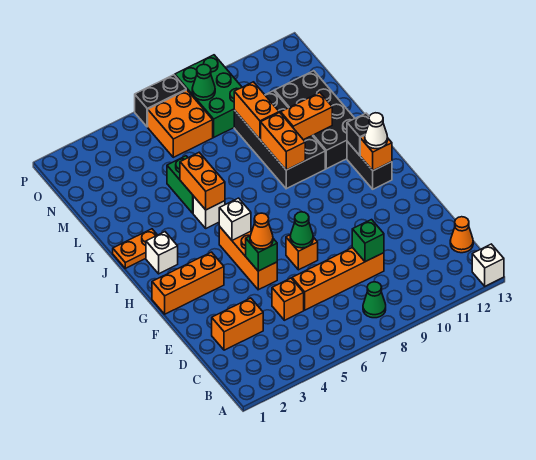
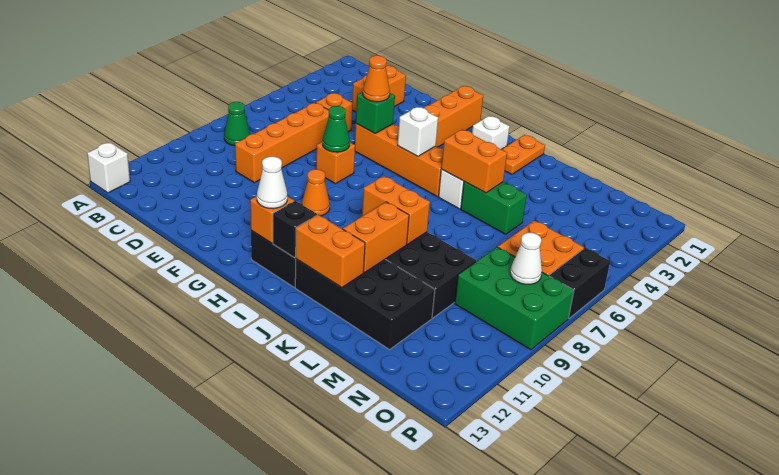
orange cone C13 level 1 -> orange cone G9 level 1
green brick D9 level 2 -> none
orange brick F5:H5 level 1 -> orange brick F5:I5 level 1
orange brick L9:M9 level 2 -> orange brick J12:K12 level 2
green cone O8 level 2 -> white cone O8 level 2

